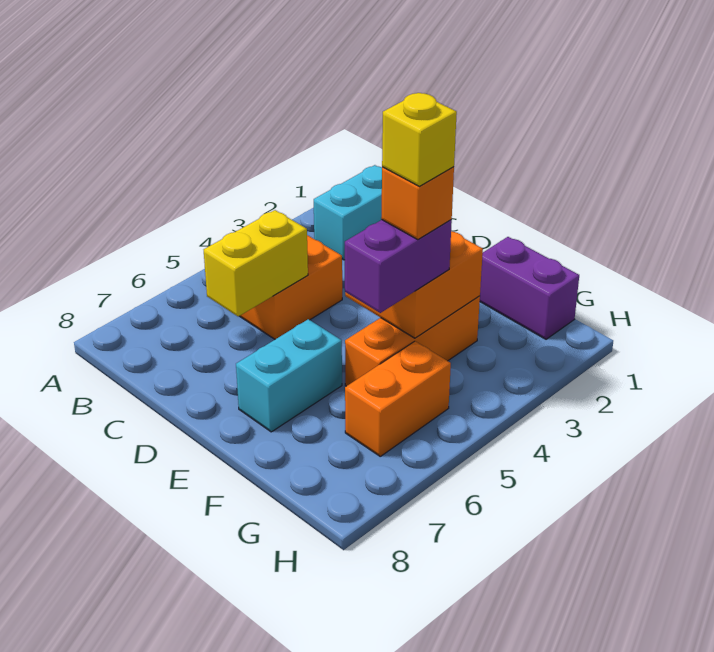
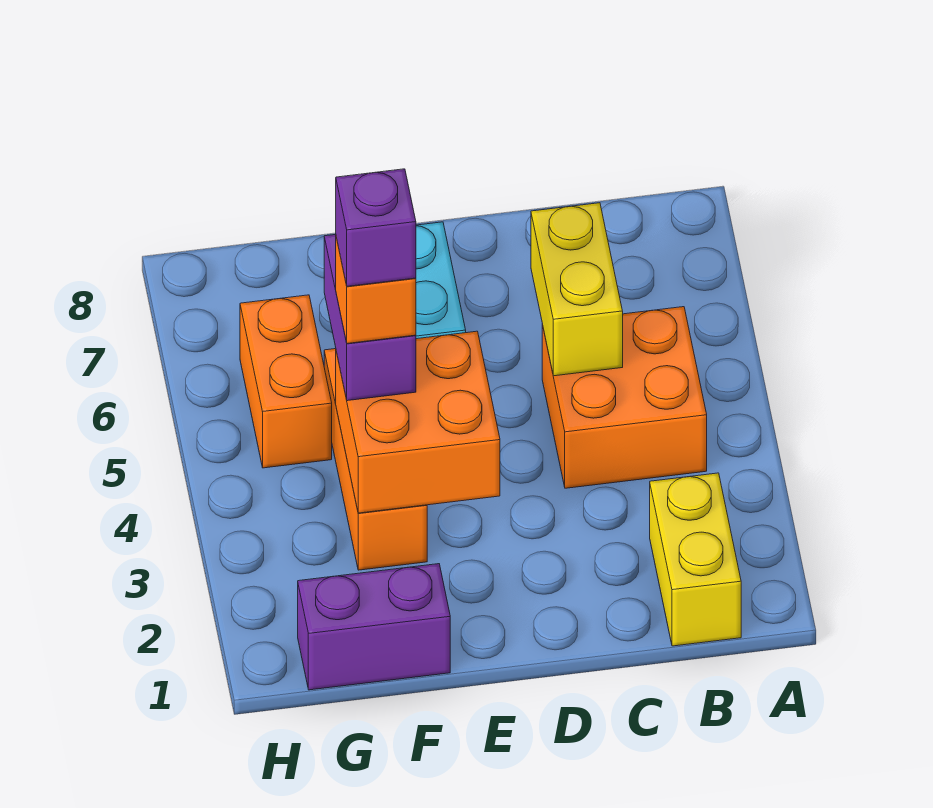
cyan brick B1:B2 level 1 -> yellow brick B1:B2 level 1
yellow brick F4 level 5 -> purple brick F4 level 5

